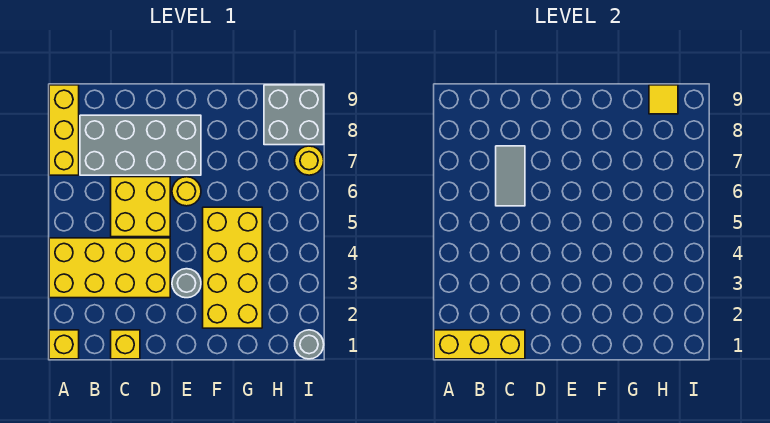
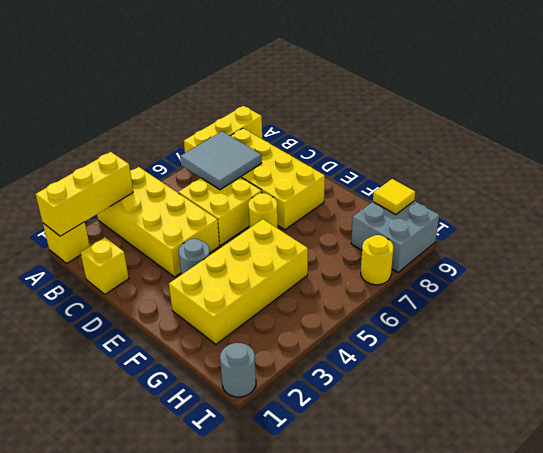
yellow brick A1:C1 level 2 -> yellow brick A1:A3 level 2
grey brick B7:E8 level 1 -> yellow brick B7:E8 level 1
grey tile C6:C7 level 2 -> grey tile B6:C7 level 2

